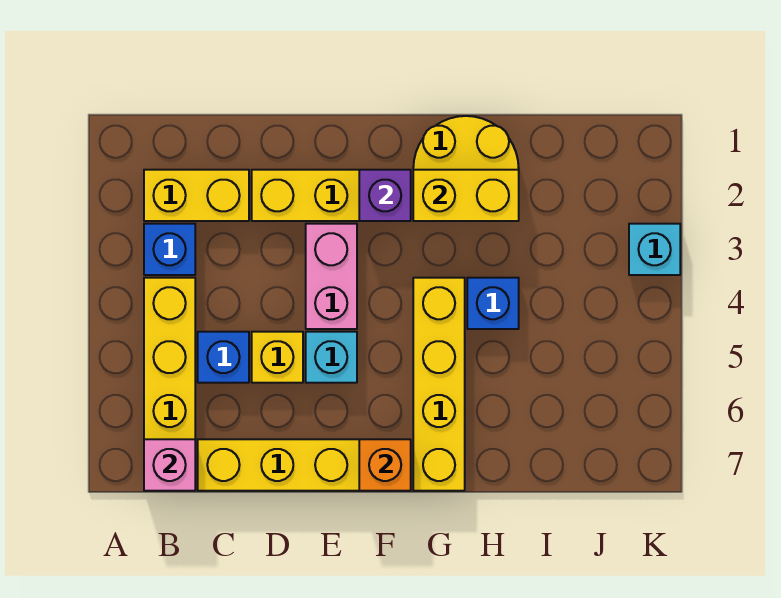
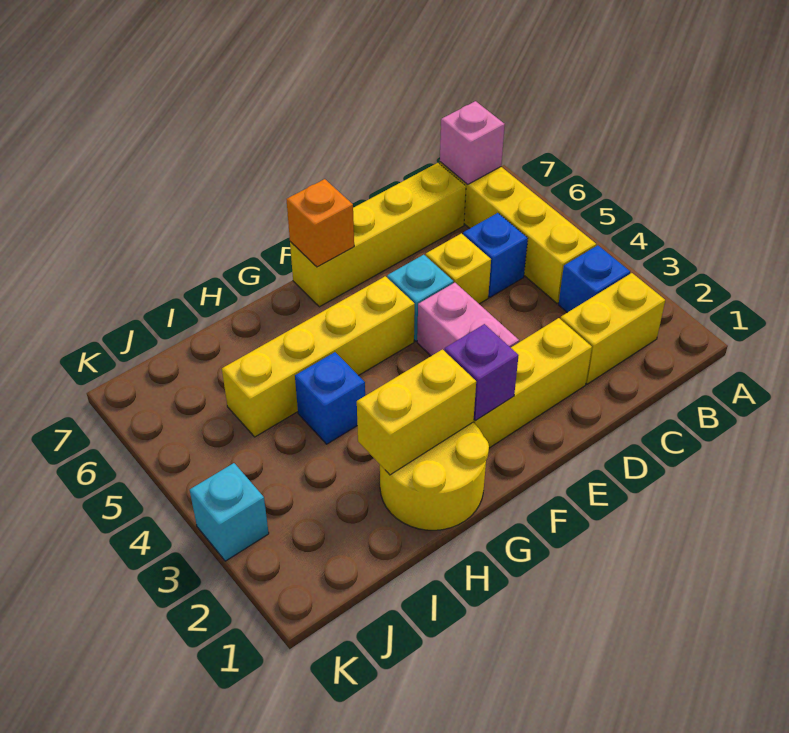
yellow brick G4:G7 level 1 -> yellow brick F5:I5 level 1

